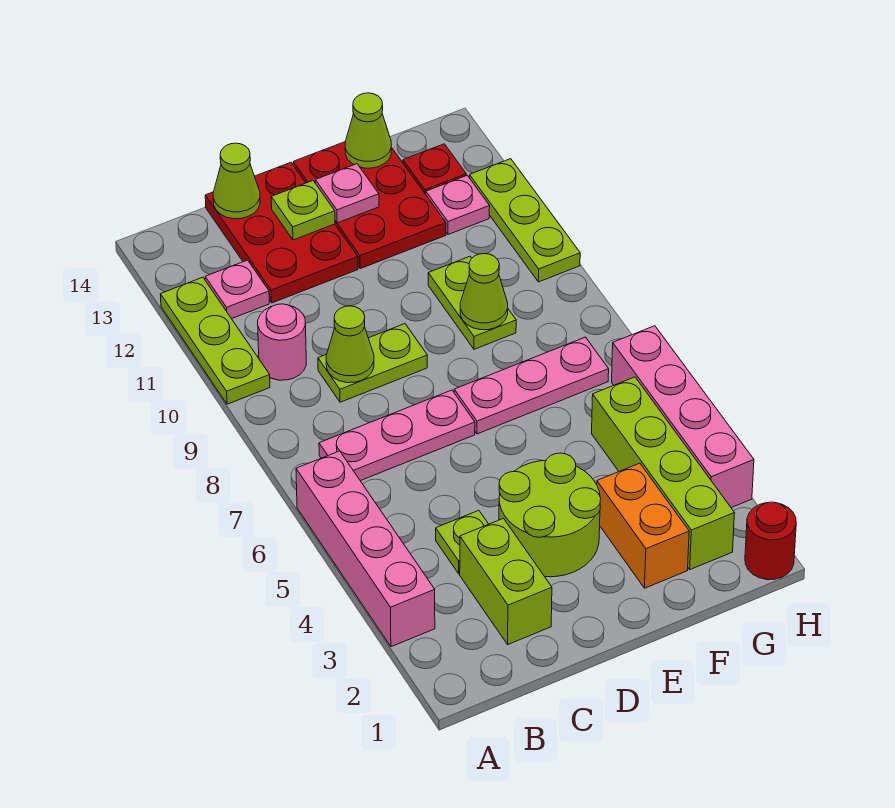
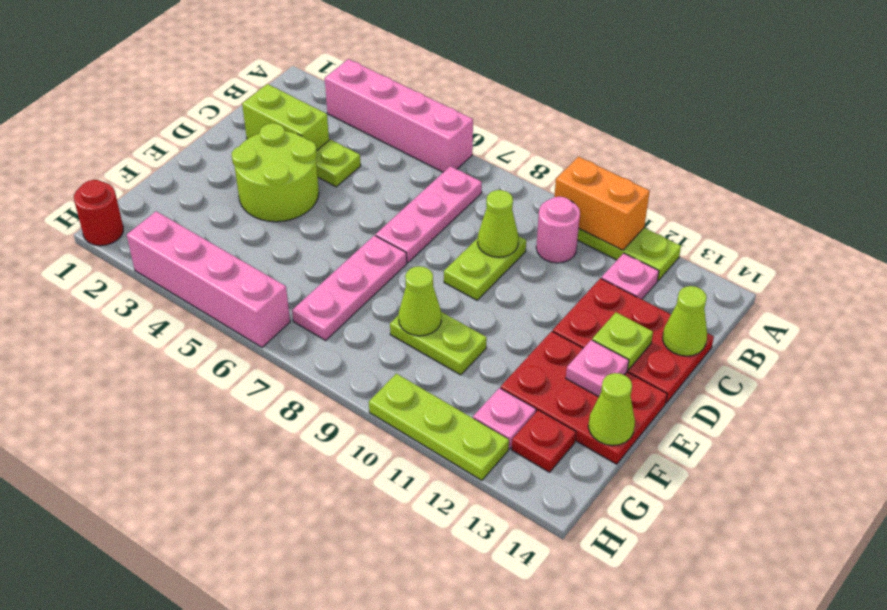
orange brick F2:F3 level 1 -> orange brick A10:A11 level 2
lime brick G2:G5 level 1 -> none

